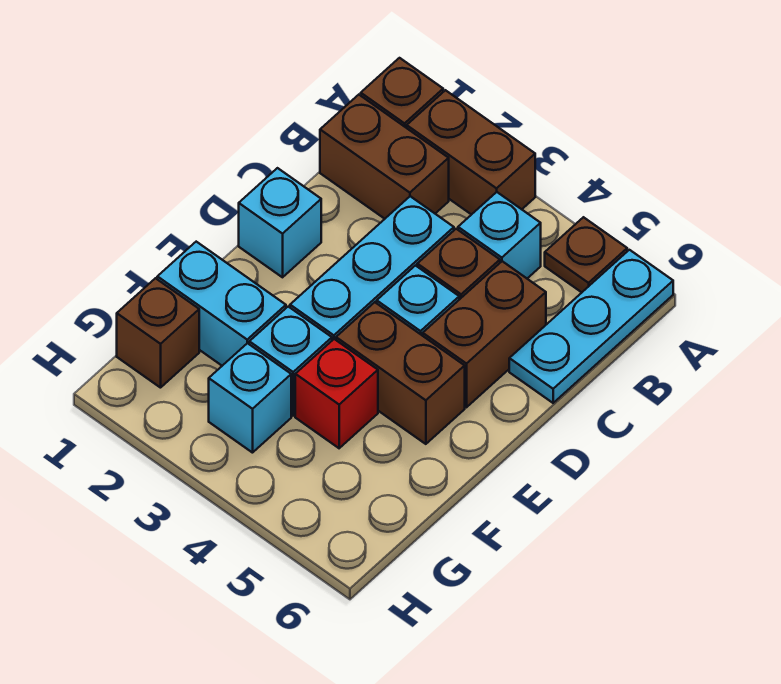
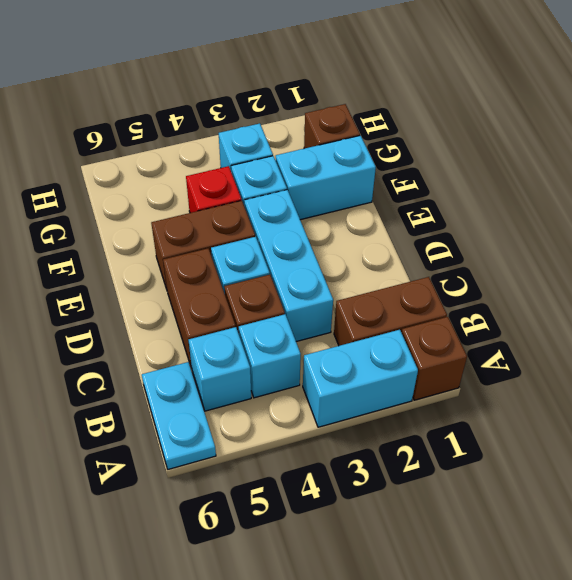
brown brick A2:A3 level 1 -> cyan brick A2:A3 level 1
brown plate A5 level 1 -> none
cyan plate A6:C6 level 1 -> cyan plate A6:B6 level 1
cyan brick D1 level 1 -> cyan brick B5 level 1

